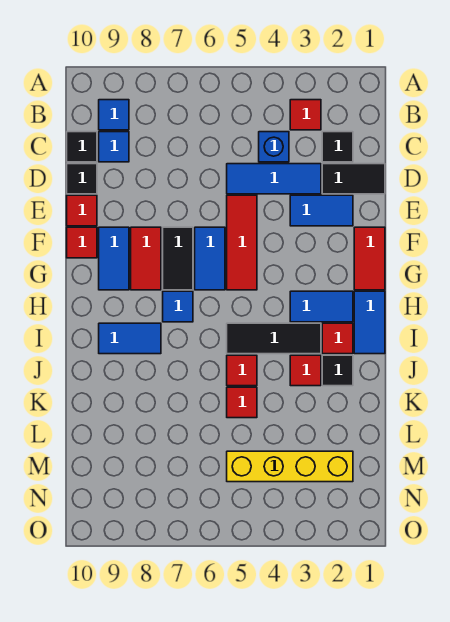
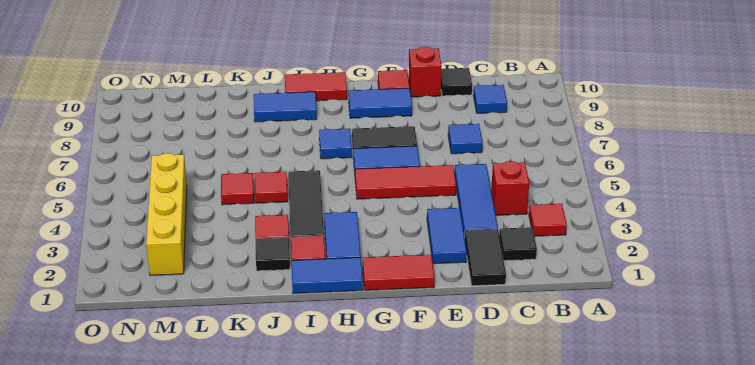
blue tile B9 level 1 -> blue tile D7 level 1
blue brick C4 level 1 -> red brick C4 level 1
black tile C10 level 1 -> none
red tile E10 level 1 -> red brick E10 level 1
red tile F8:G8 level 1 -> red tile H10:I10 level 1
blue tile I8:I9 level 1 -> blue tile I9:J9 level 1

